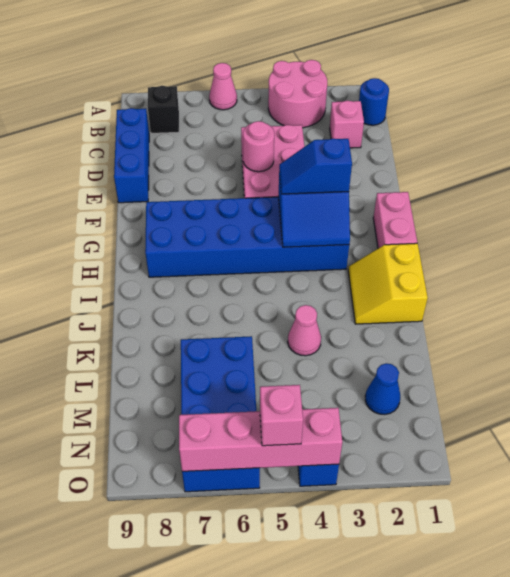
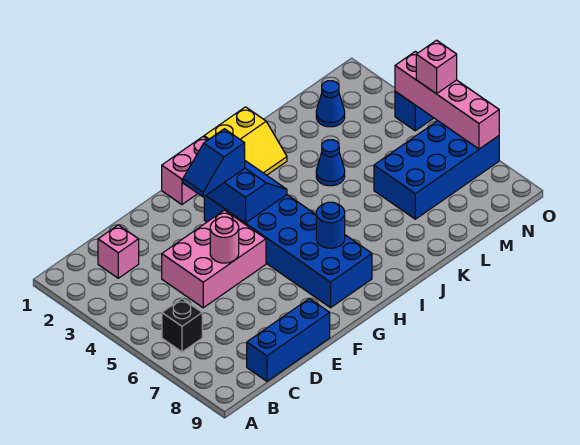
pink round brick A3:B4 level 1 -> none
pink cone A6 level 1 -> none
blue round brick B1 level 1 -> blue round brick H7 level 2
black brick B8 level 1 -> black brick B6 level 1
blue slope G3:G4 level 3 top 3 -> blue slope F3:G3 level 3 top G
pink cone K4 level 1 -> blue cone K4 level 1

